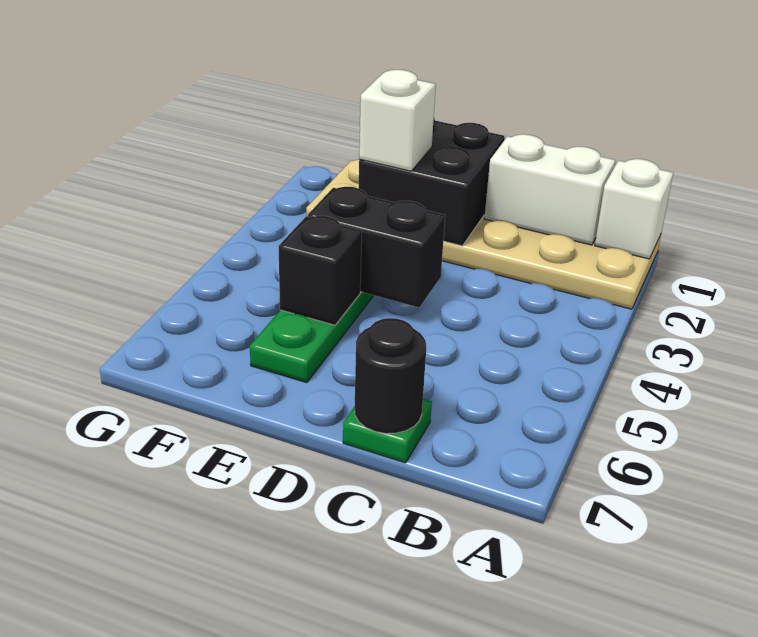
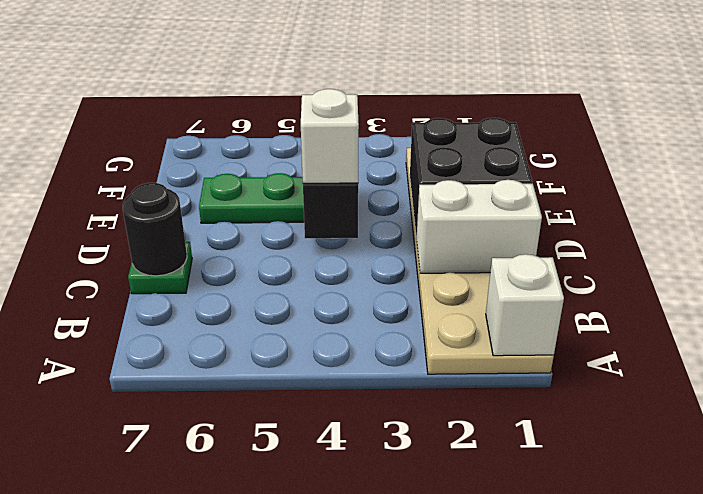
white brick B1:C1 level 2 -> white brick C1:C2 level 2
white brick E2 level 3 -> white brick D4 level 3
black brick E5 level 2 -> none

